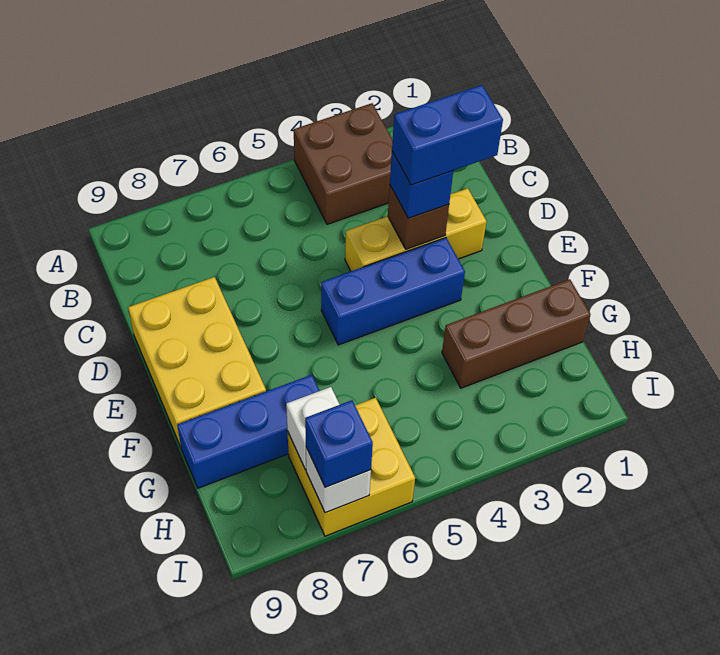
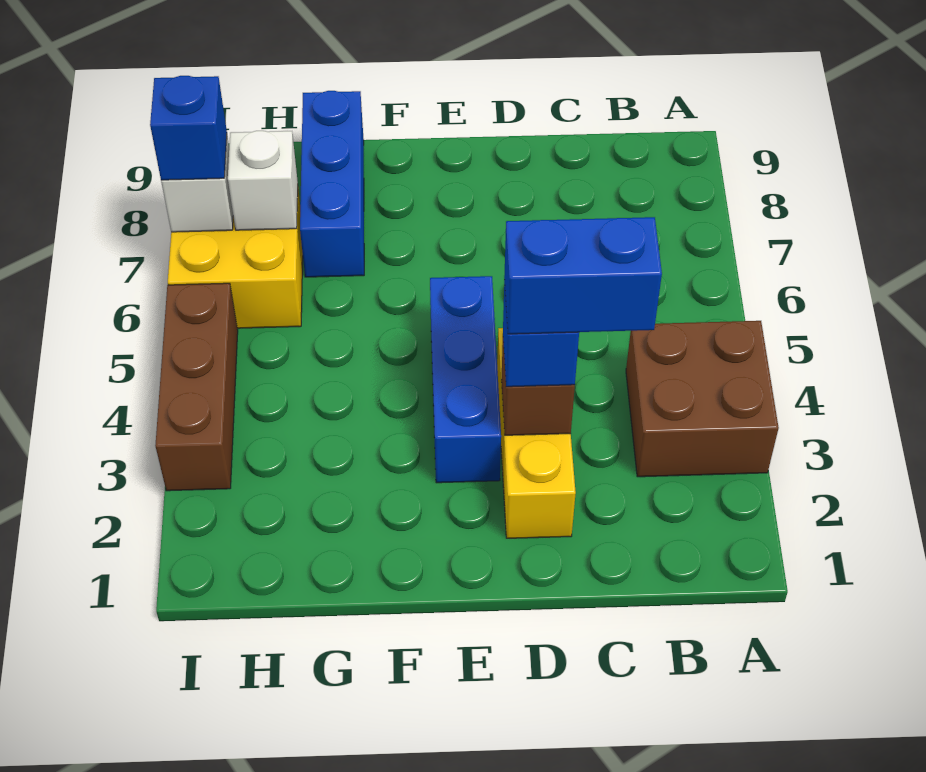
blue brick D2:D3 level 4 -> blue brick C3:D3 level 4
yellow brick D8:F9 level 1 -> none
brown brick G1:G3 level 1 -> brown brick I3:I5 level 1

